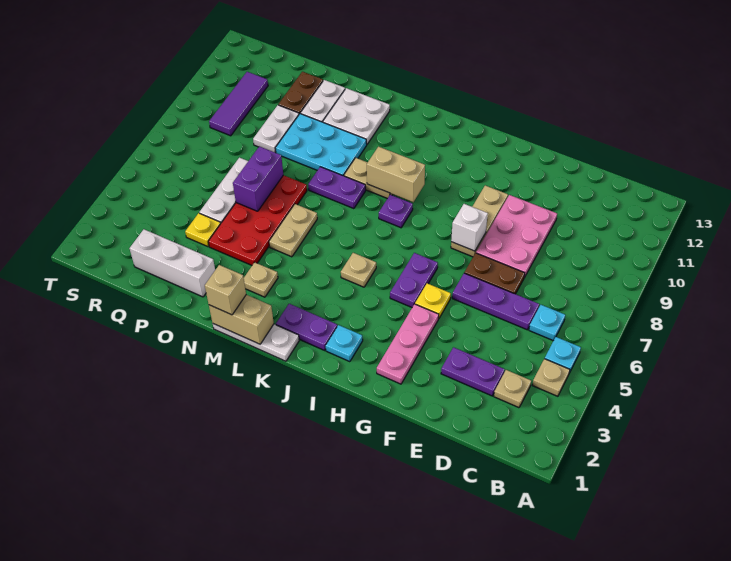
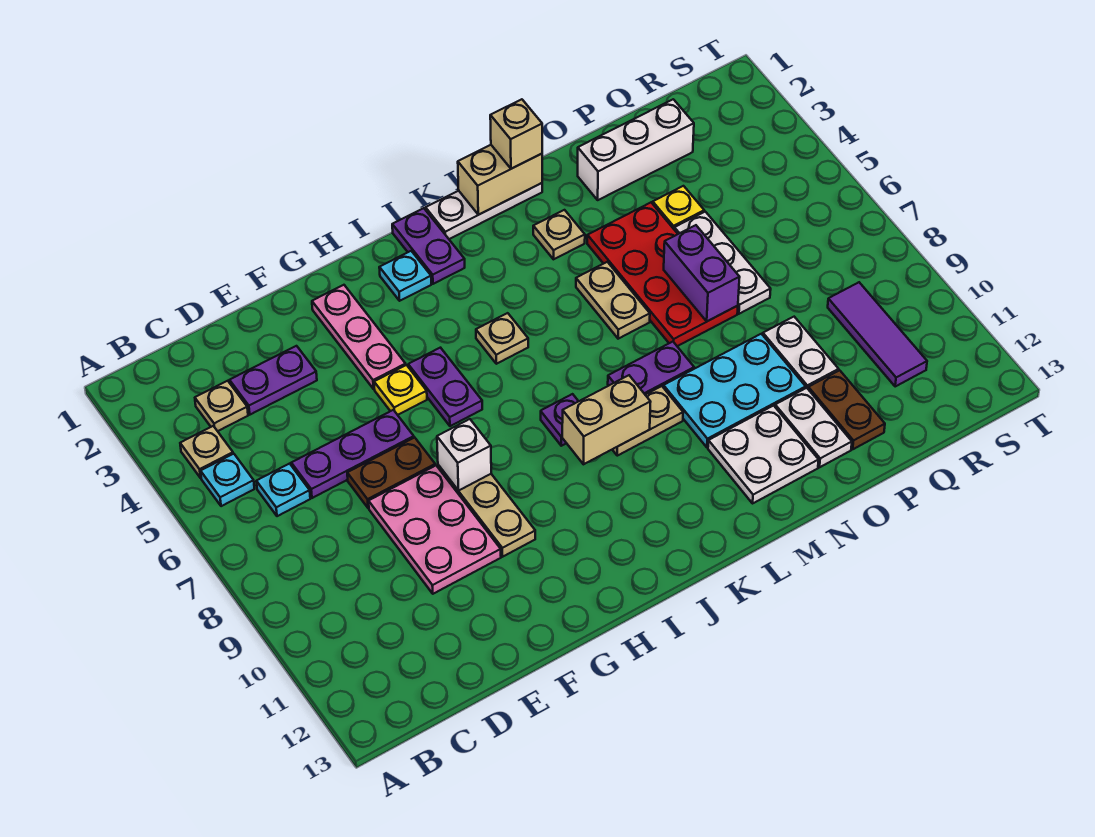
purple plate J2:K2 level 1 -> purple plate J1:J2 level 1

